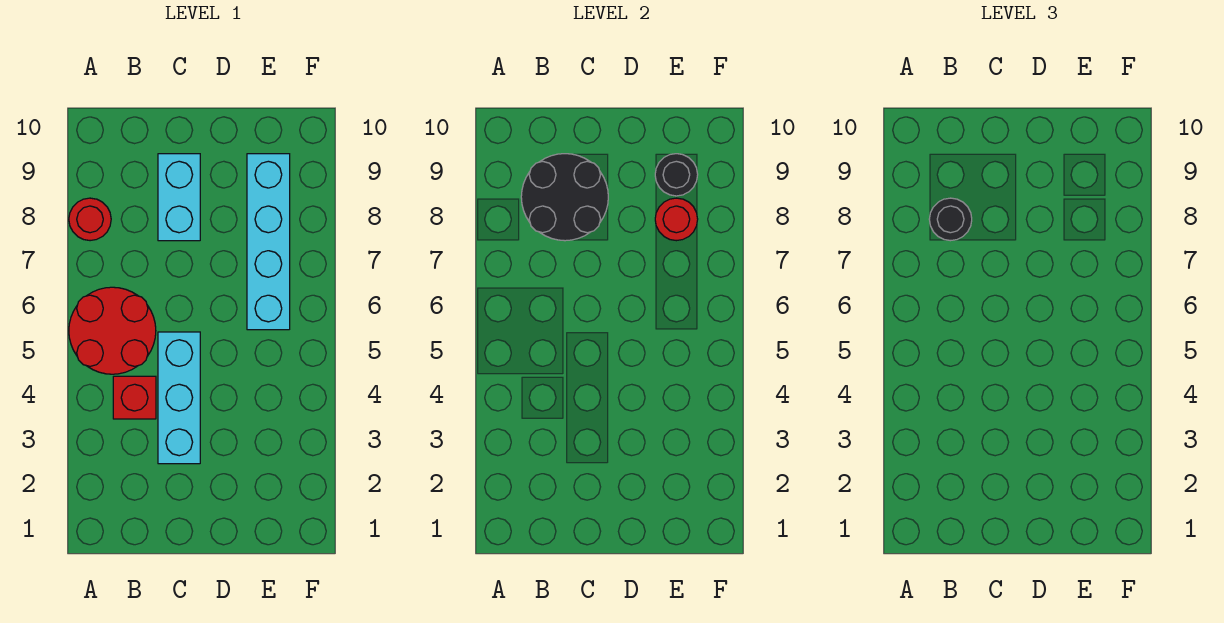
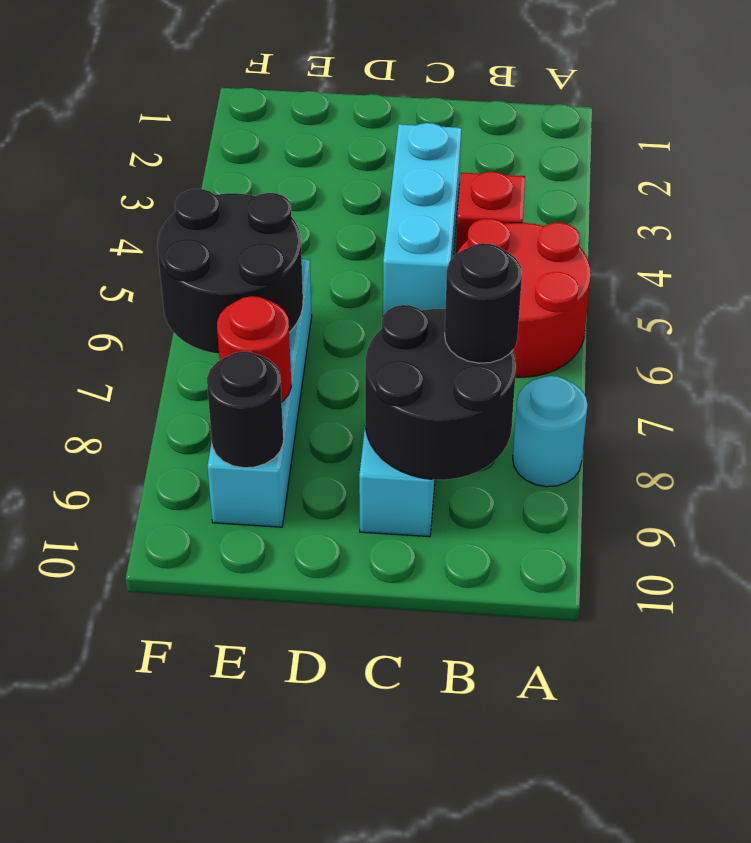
red round brick A8 level 1 -> cyan round brick A8 level 1
none -> black round brick E6:F7 level 2

